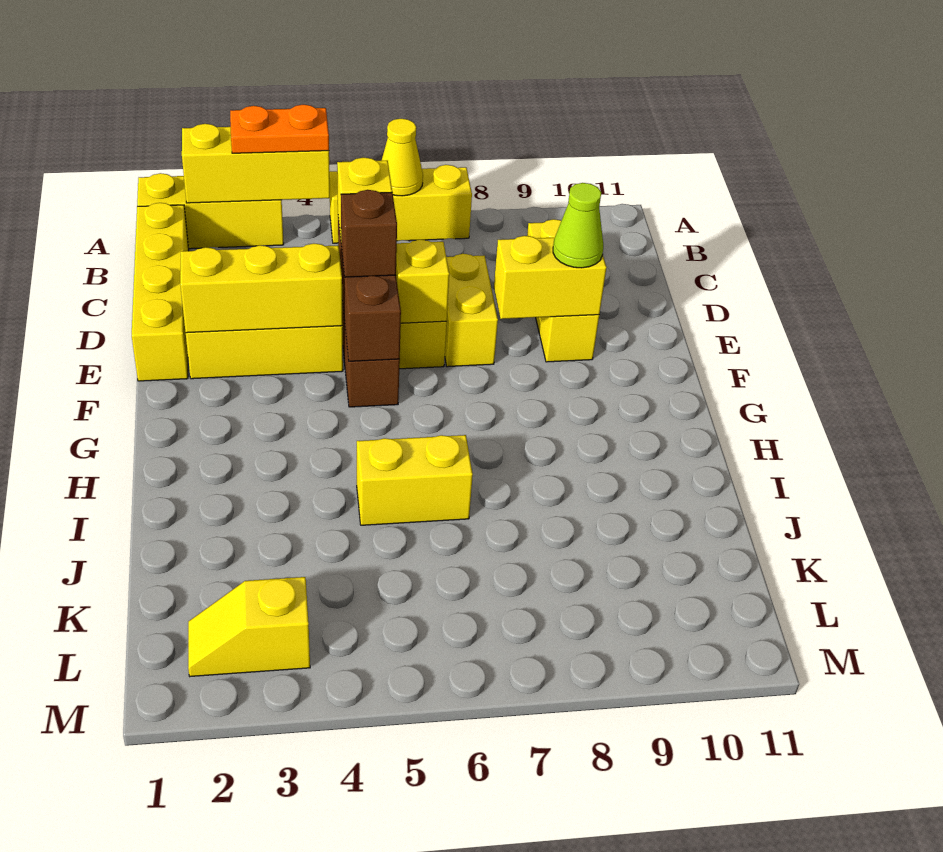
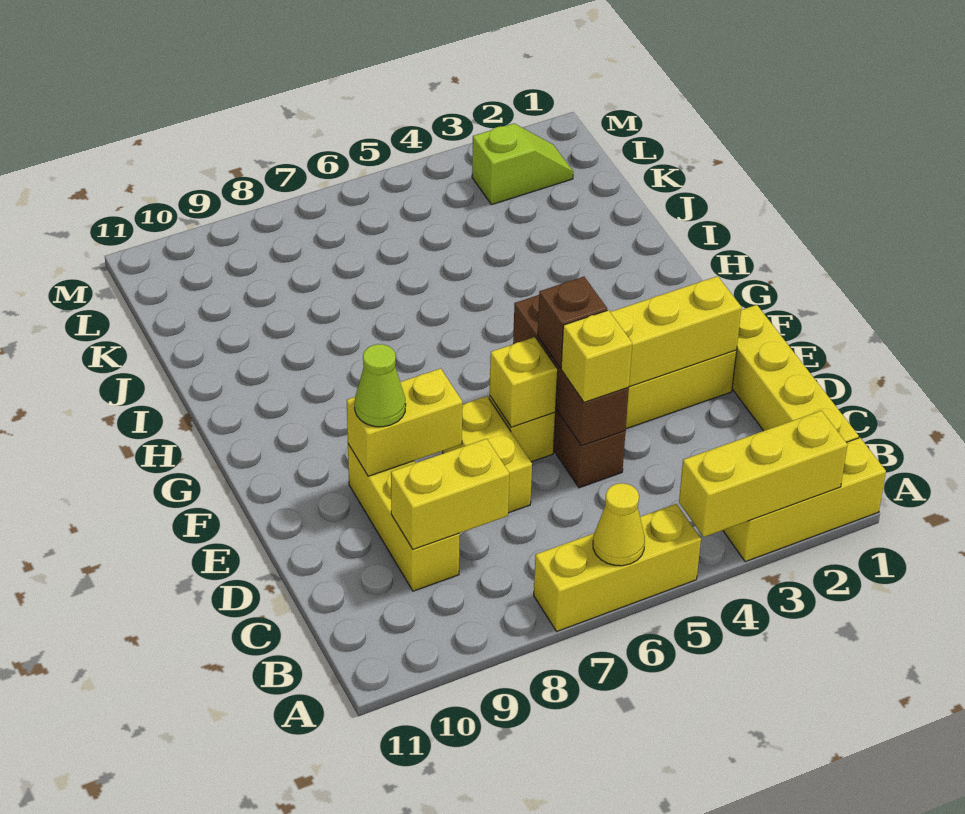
orange plate A3:A4 level 3 -> none
yellow brick I5:I6 level 1 -> yellow brick C8:C9 level 2
yellow slope L2:L3 level 1 top 3 -> lime slope L2:L3 level 1 top 3

